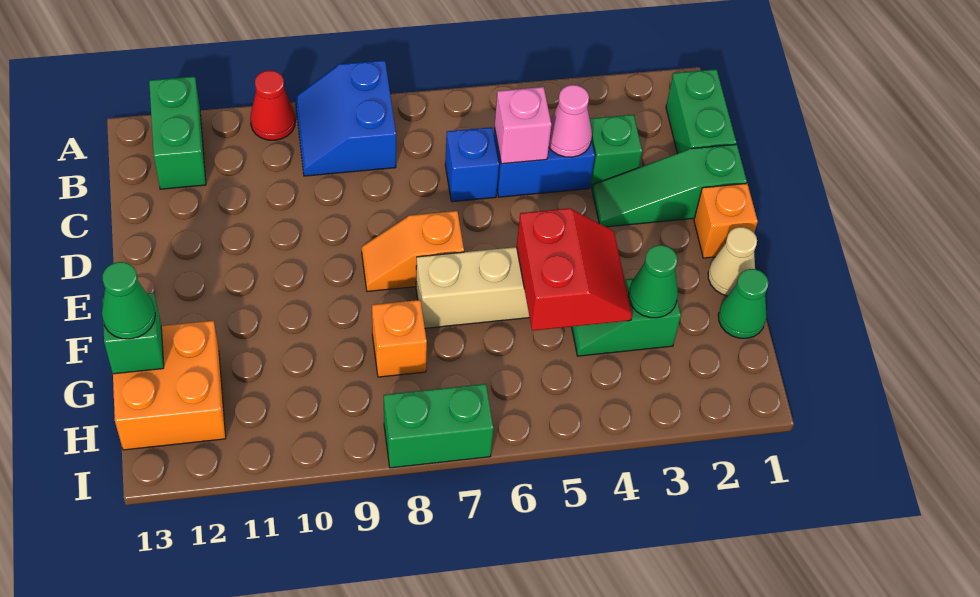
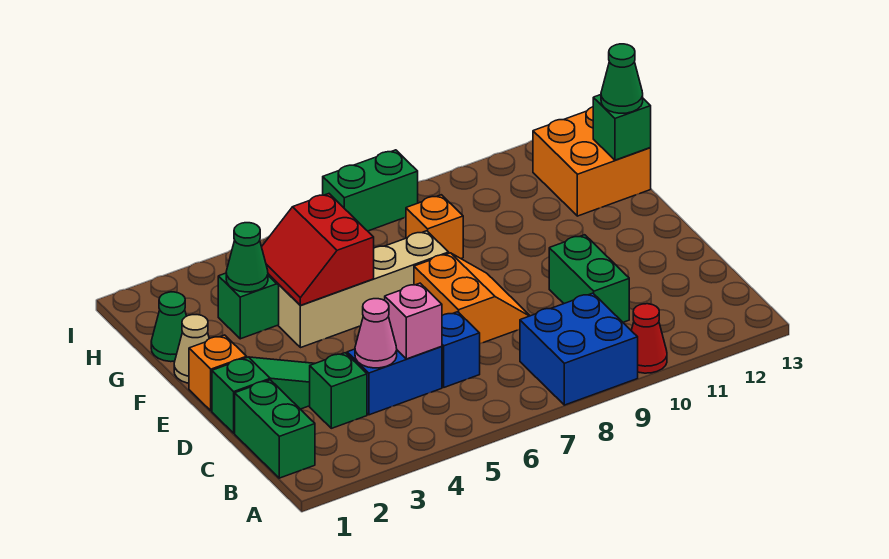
blue slope A8:B9 level 1 top 8 -> blue brick A8:B9 level 1
green brick A12:B12 level 1 -> green brick C10:D10 level 1
orange slope E7:E8 level 1 top 7 -> orange slope D7:E8 level 1 top 7

